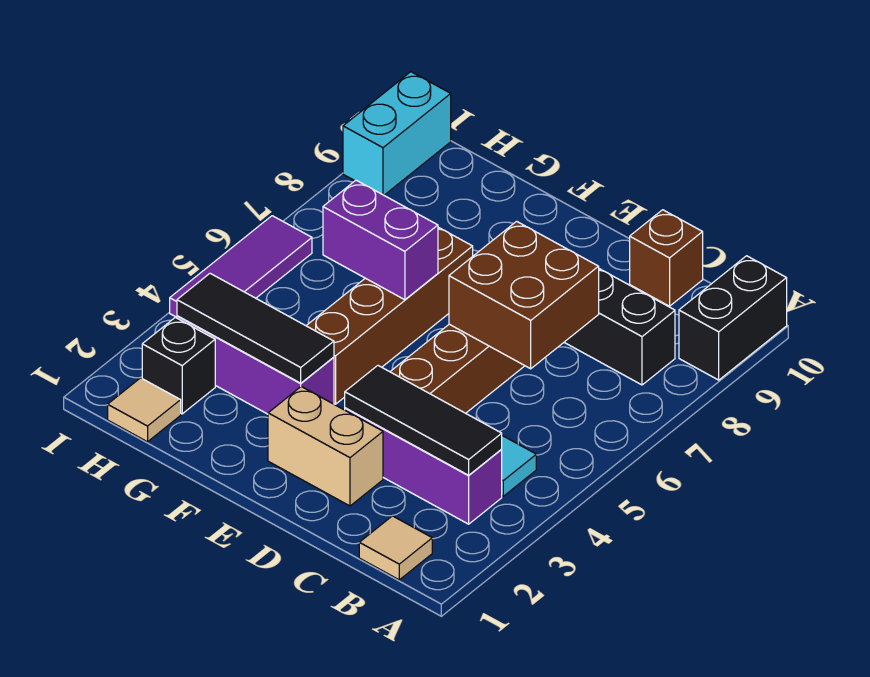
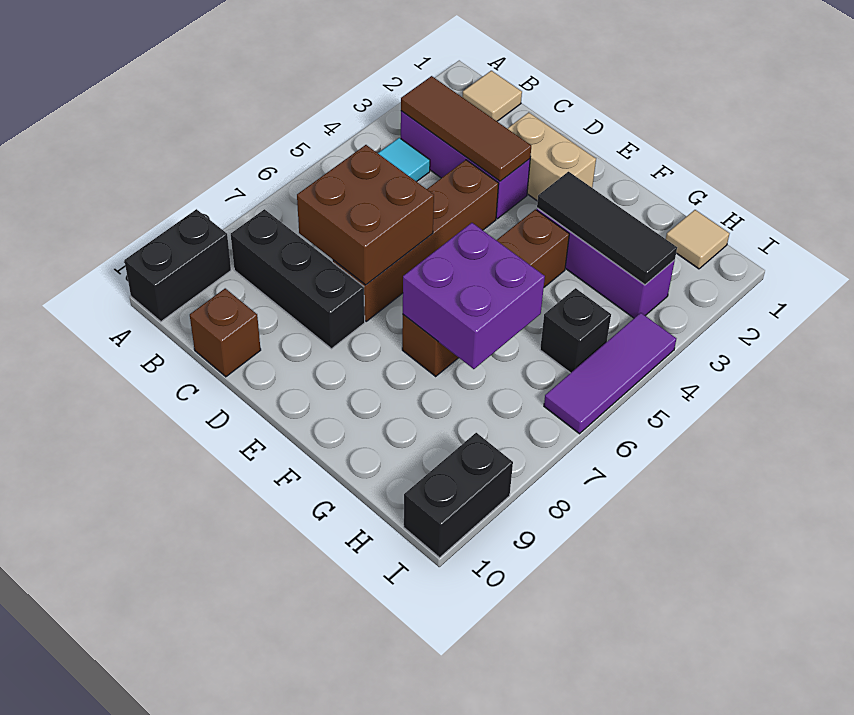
black tile B3:D3 level 2 -> brown tile B3:D3 level 2
purple brick F6:G6 level 2 -> purple brick F6:G7 level 2
black brick H2 level 1 -> black brick H5 level 1
cyan brick I9:I10 level 1 -> black brick I9:I10 level 1

